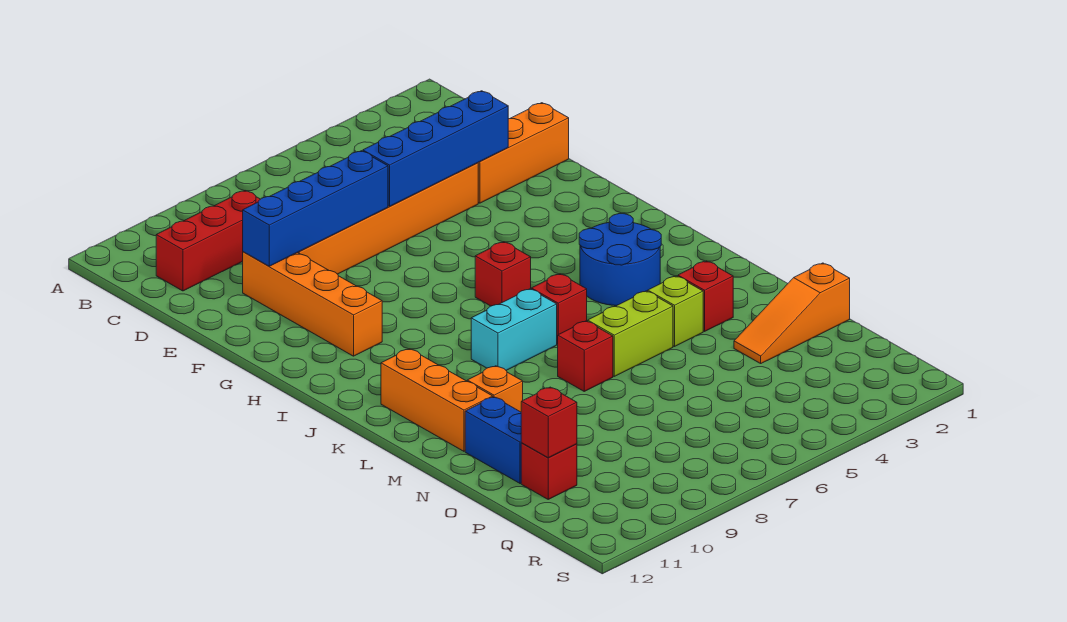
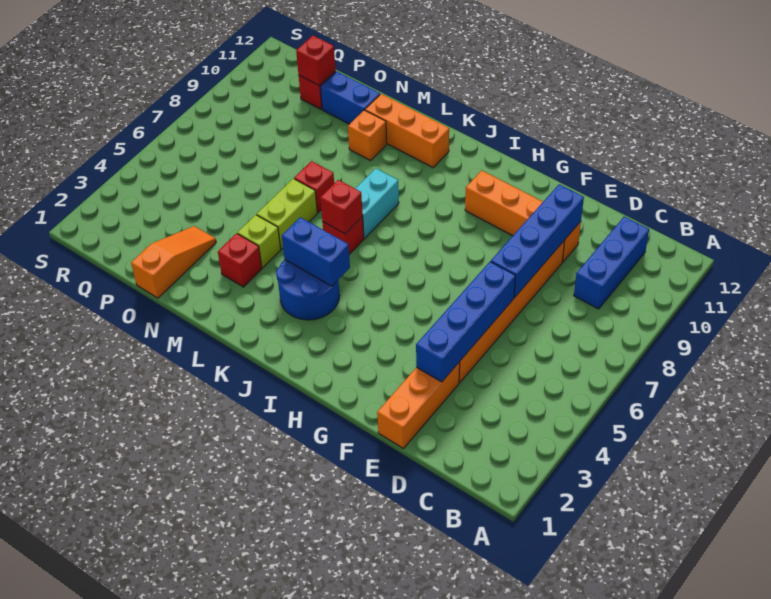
red brick C9:C11 level 1 -> blue brick C9:C11 level 1
red brick I6 level 1 -> red brick K6 level 2
none -> blue brick J4:K4 level 2

